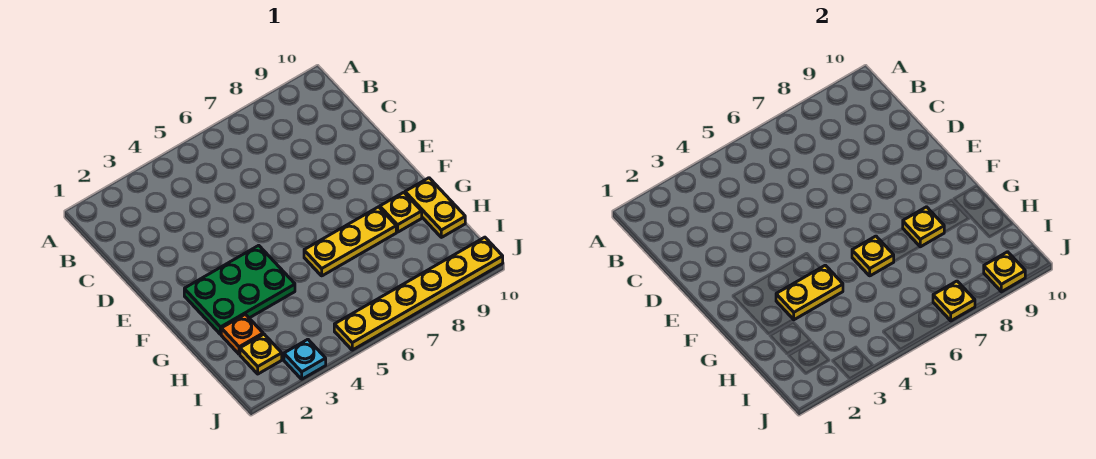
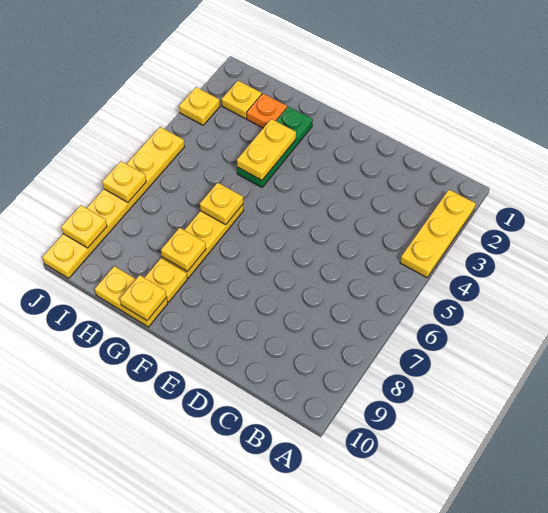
none -> yellow plate A2:A4 level 1
green plate F2:G4 level 1 -> green plate G2:G4 level 1
none -> yellow plate G10 level 2
cyan plate J3 level 1 -> yellow plate J3 level 1

